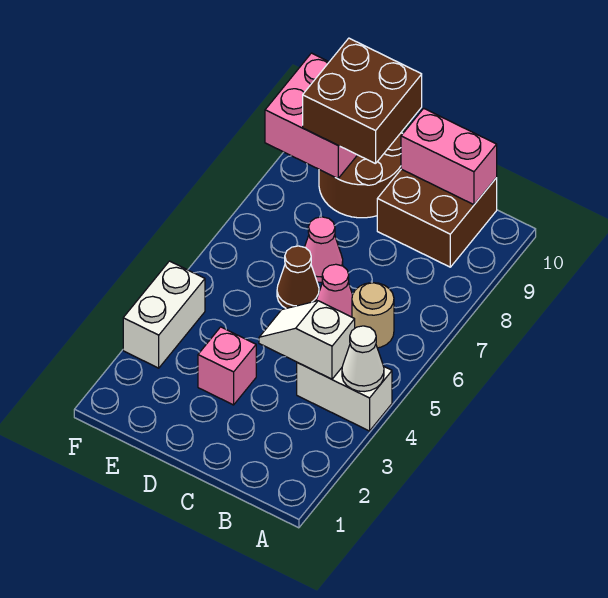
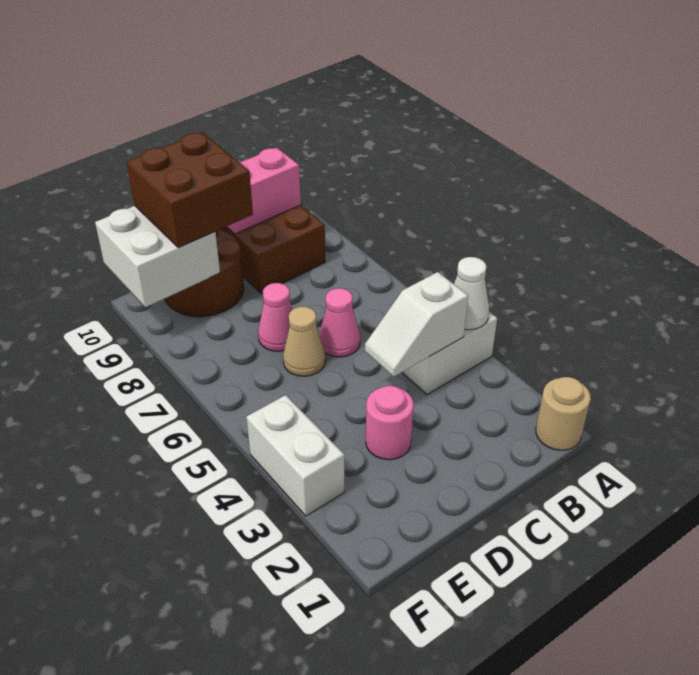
tan round brick B6 level 1 -> tan round brick A1 level 1
pink brick D3 level 1 -> pink round brick D3 level 1
brown cone D6 level 1 -> tan cone D6 level 1
pink brick E9:F10 level 2 -> white brick E9:F10 level 2

